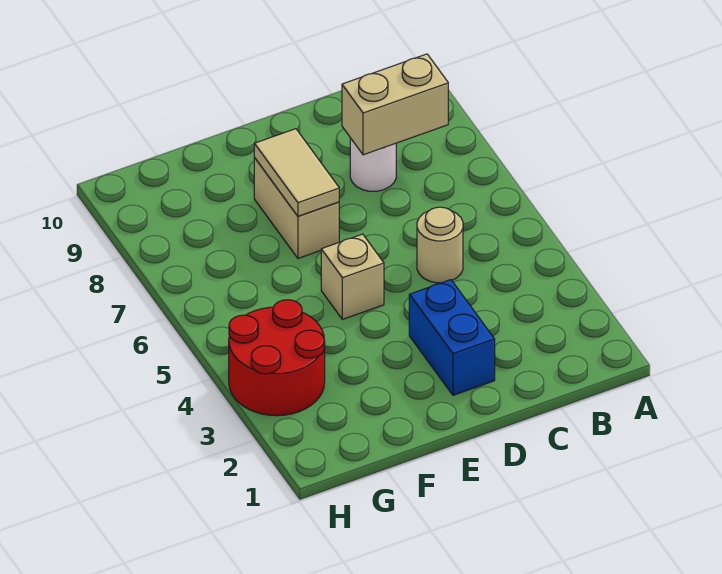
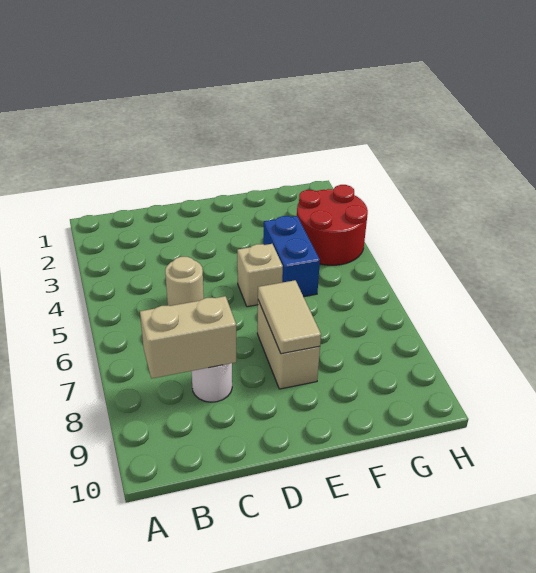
blue brick D2:D3 level 1 -> blue brick F4:F5 level 1

